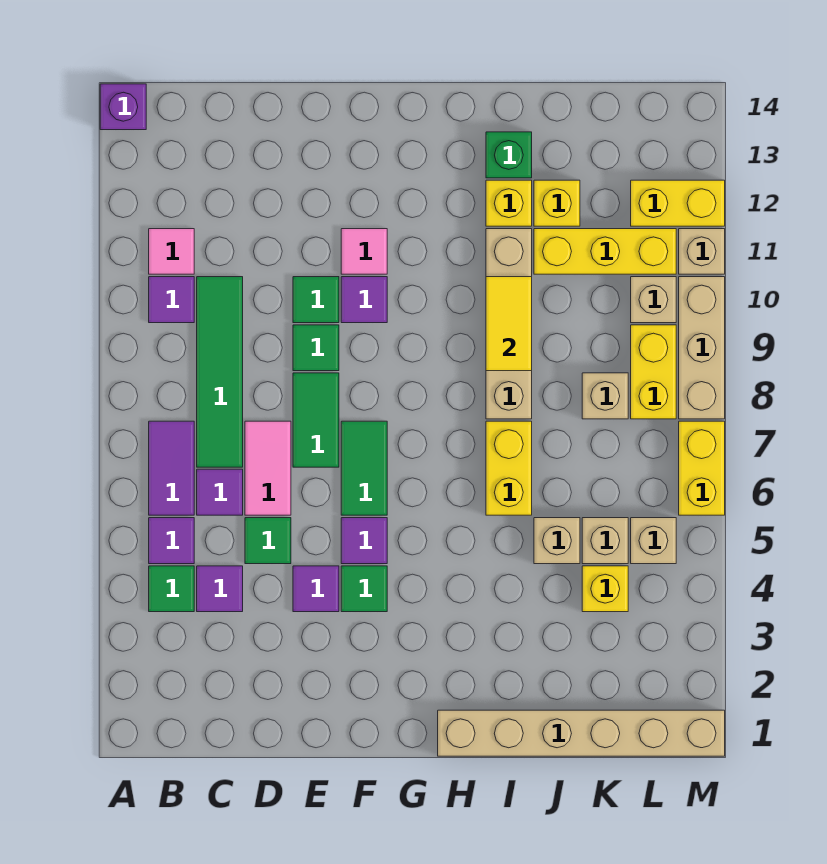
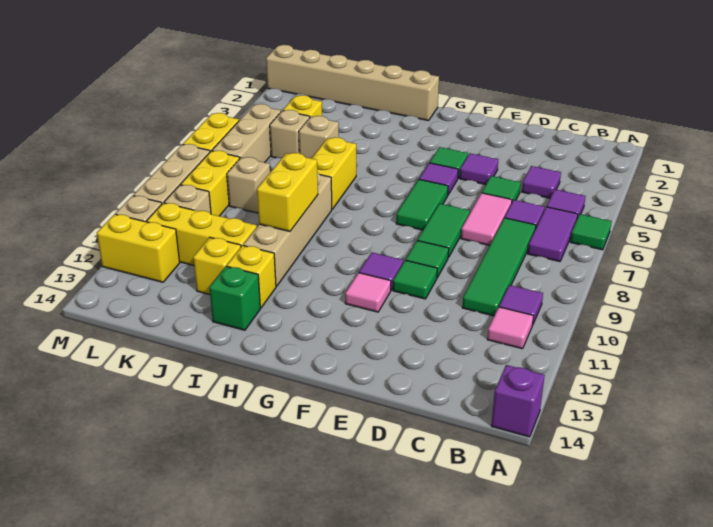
green tile B4 level 1 -> green tile A6 level 1
yellow tile I9:I10 level 2 -> yellow brick I9:I10 level 2
tan brick L5 level 1 -> tan brick L5:L7 level 1

